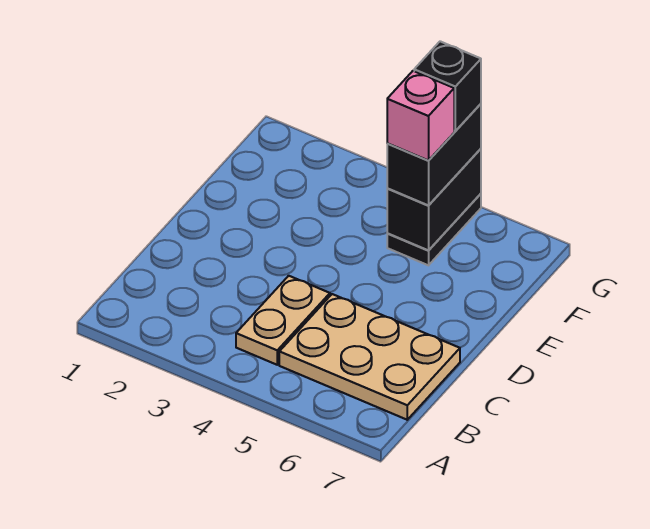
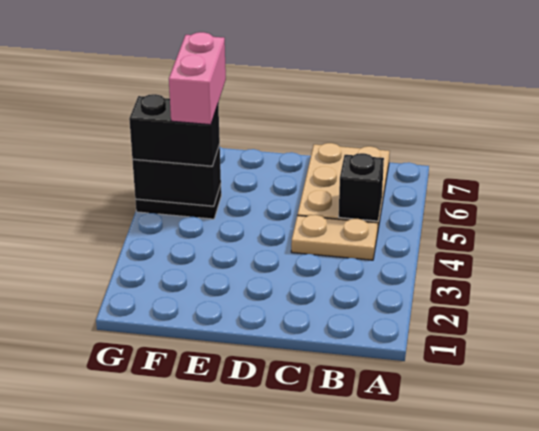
pink brick F5 level 4 -> pink brick F5:F6 level 4
black brick G5 level 4 -> black brick B5 level 2

